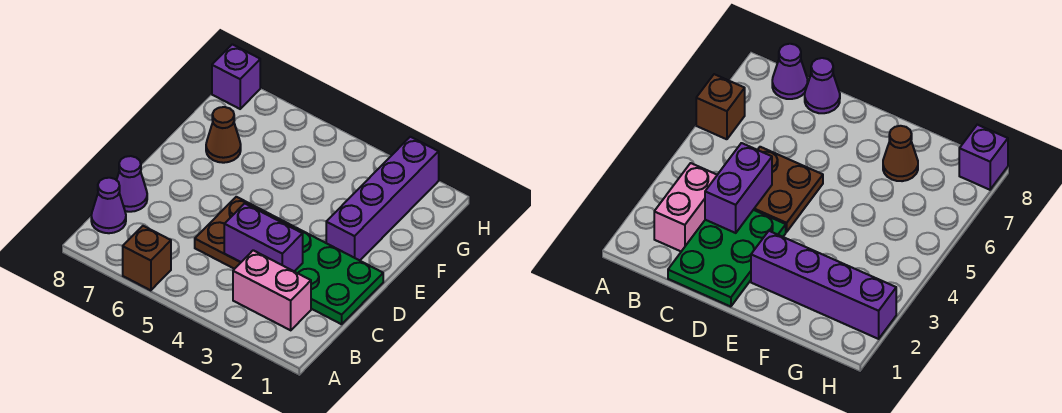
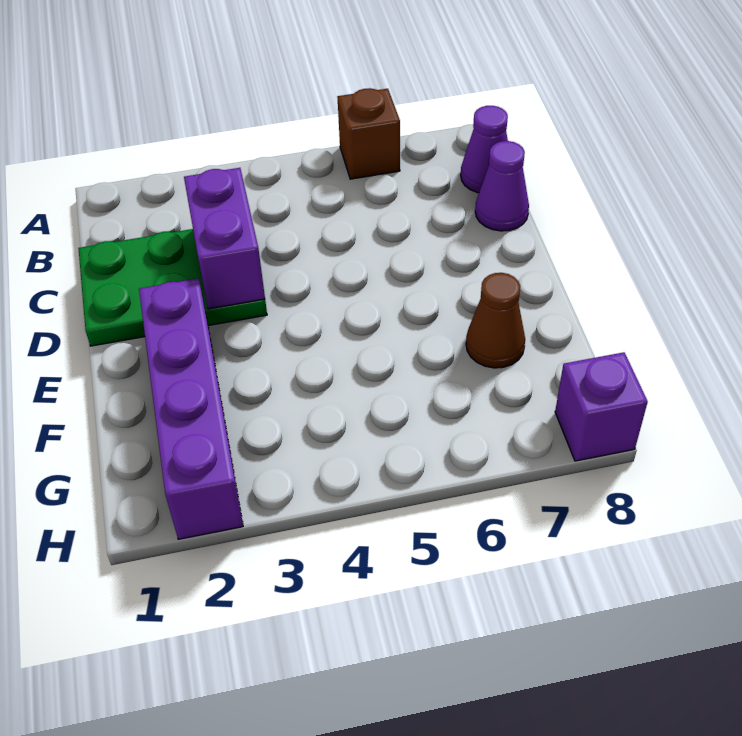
pink brick B2:B3 level 1 -> none
purple brick C3:C4 level 2 -> purple brick C3:D3 level 2
brown plate C4:D5 level 1 -> none

